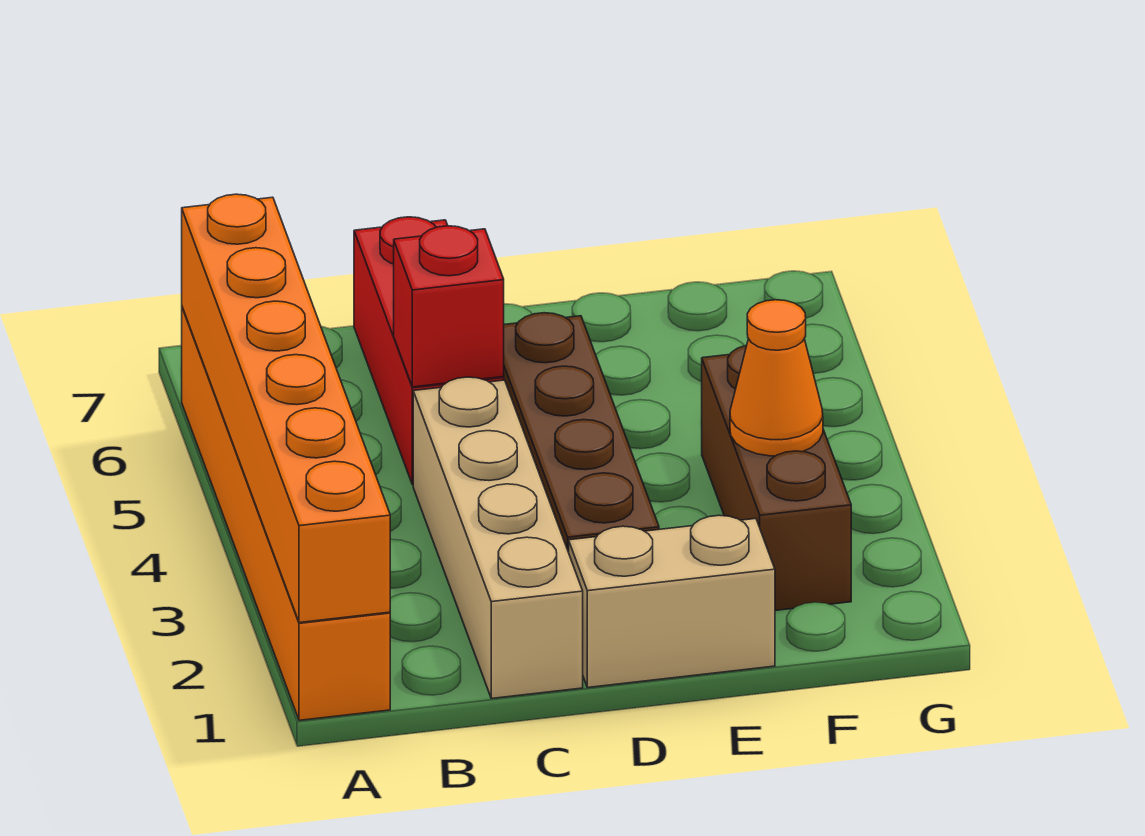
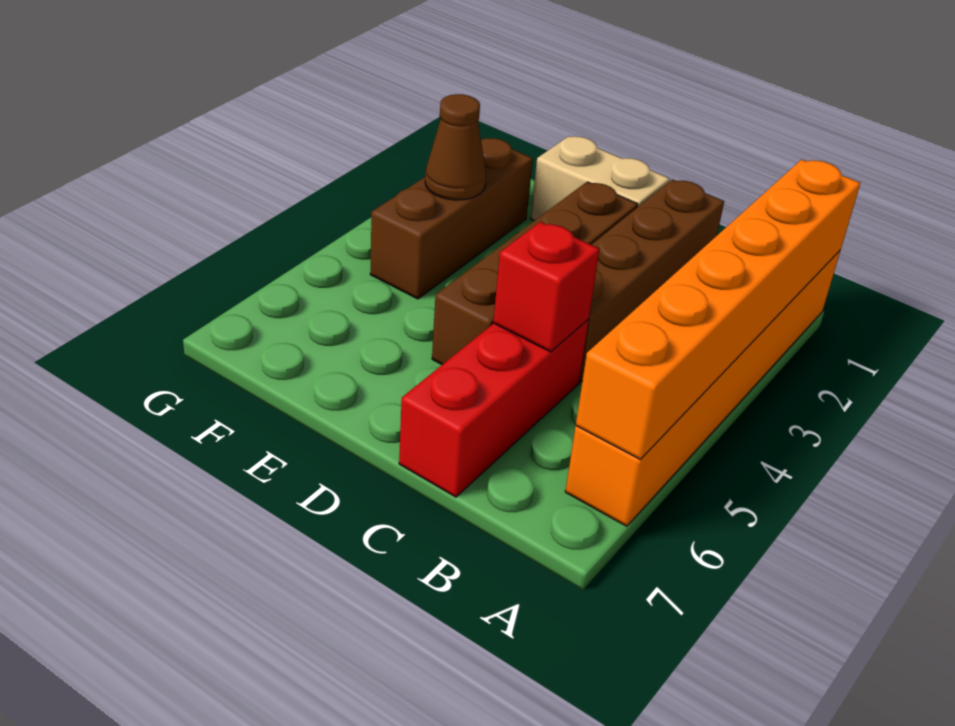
tan brick C1:C4 level 1 -> brown brick C1:C4 level 1
orange cone F3 level 2 -> brown cone F3 level 2

